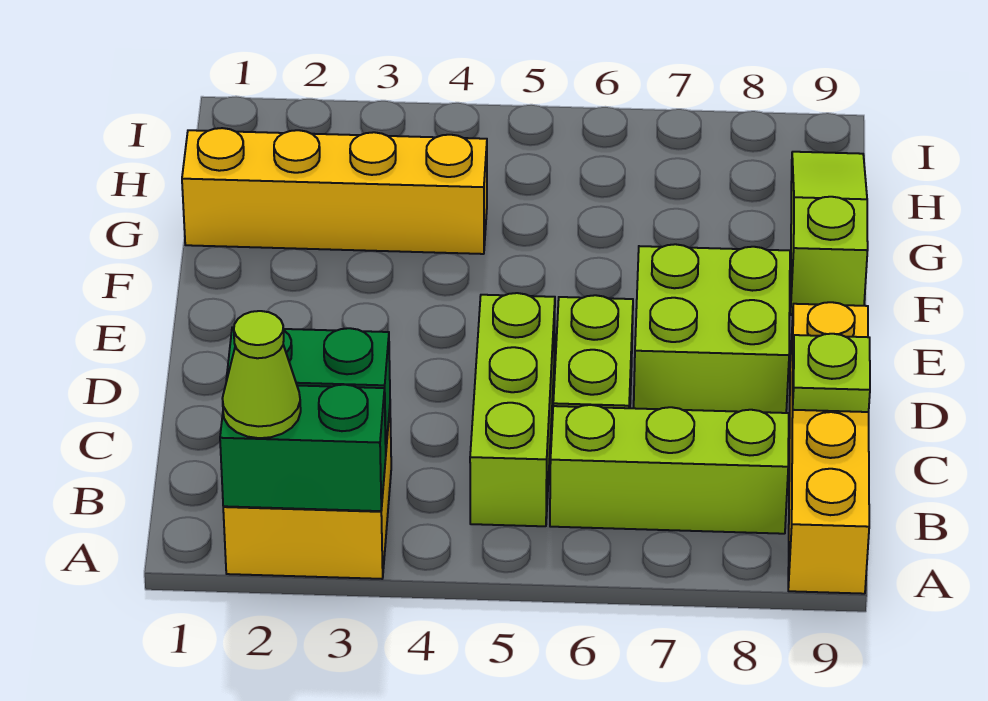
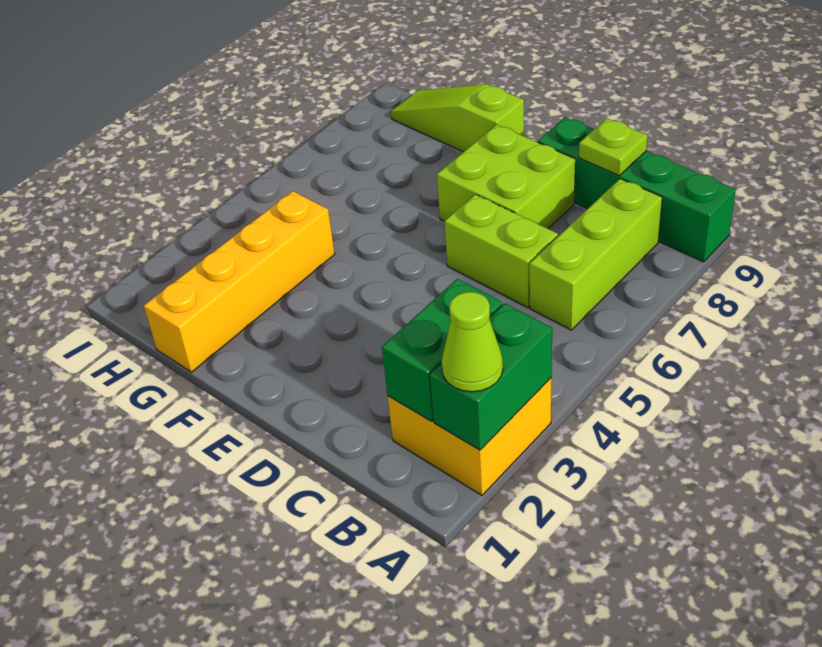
yellow brick A9:D9 level 1 -> green brick A9:D9 level 1
lime brick B5:D5 level 1 -> none

